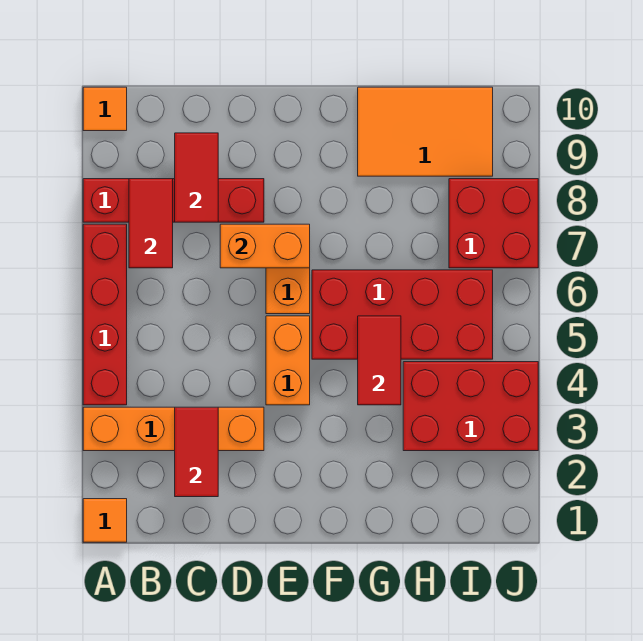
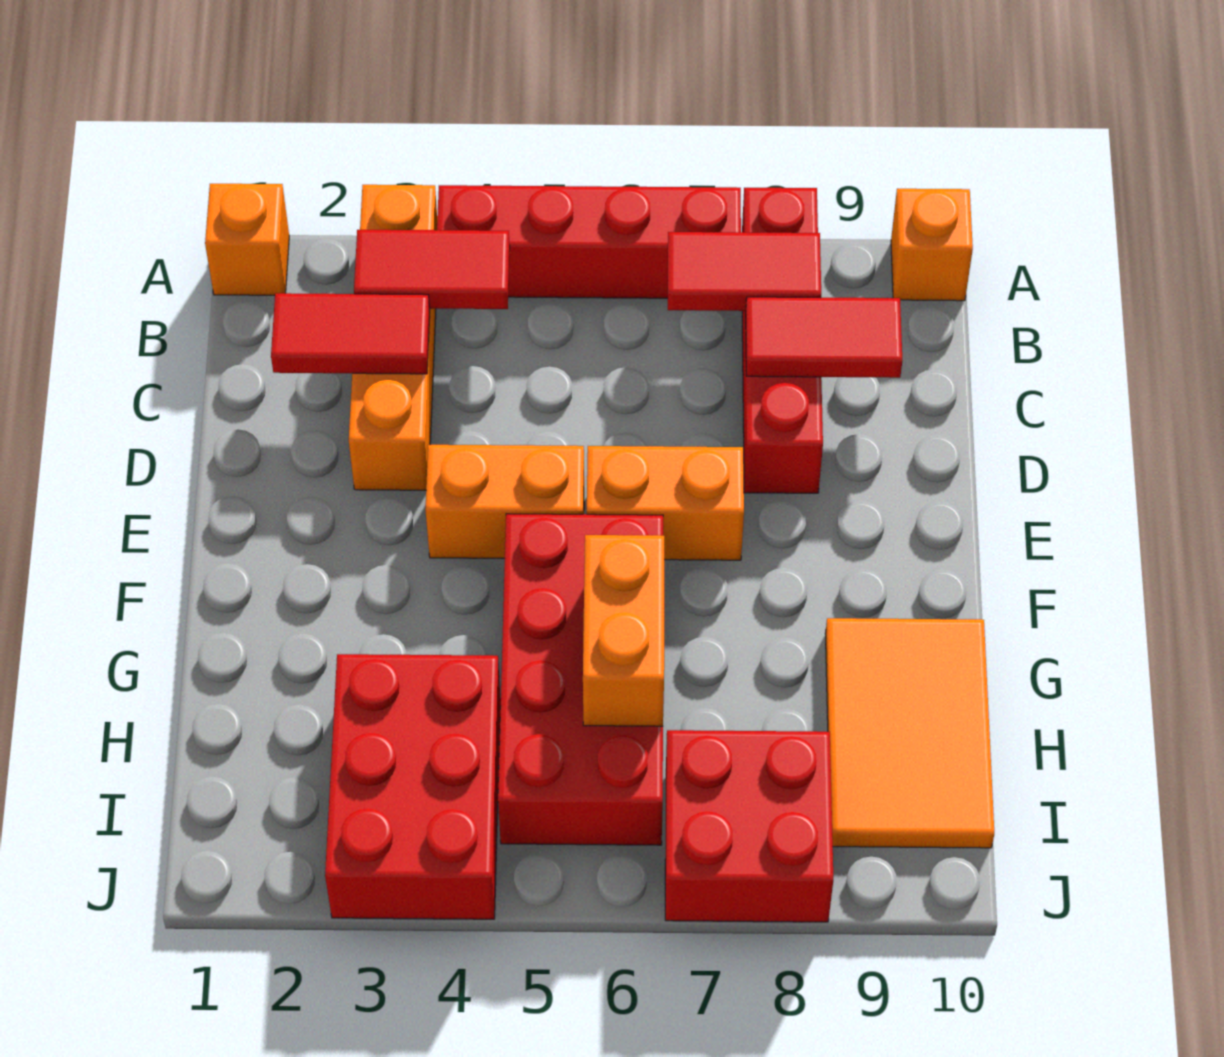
orange tile A1 level 1 -> orange brick A1 level 1
orange tile A10 level 1 -> orange brick A10 level 1
orange brick D7:E7 level 2 -> orange brick G6:H6 level 2
red tile G4:G5 level 2 -> red tile B3:B4 level 2

